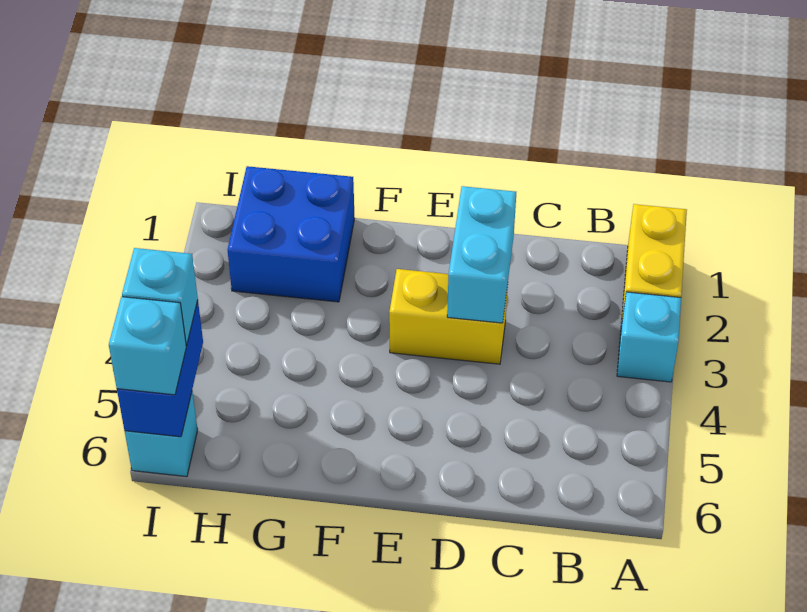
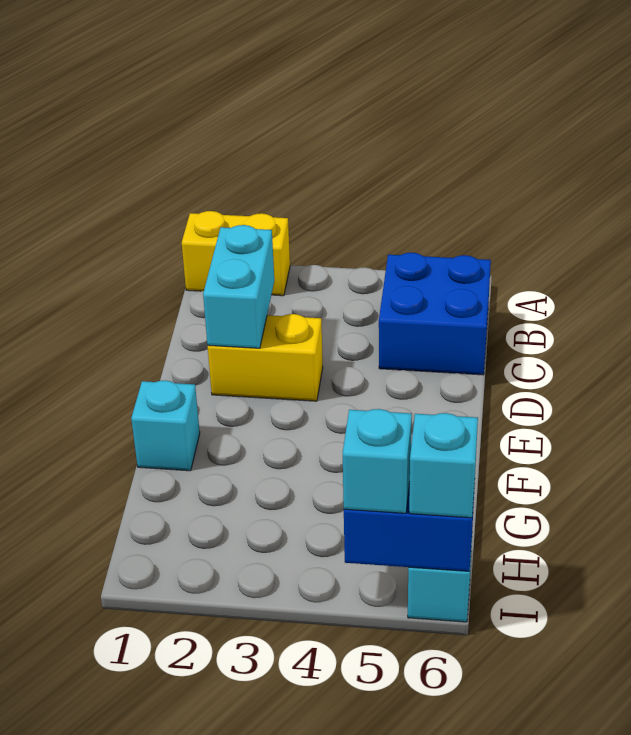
cyan brick A3 level 1 -> cyan brick F1 level 1
cyan brick D2:D3 level 2 -> cyan brick C2:D2 level 2
yellow brick D3:E3 level 1 -> yellow brick D2:D3 level 1
blue brick G1:H2 level 1 -> blue brick B5:C6 level 1

